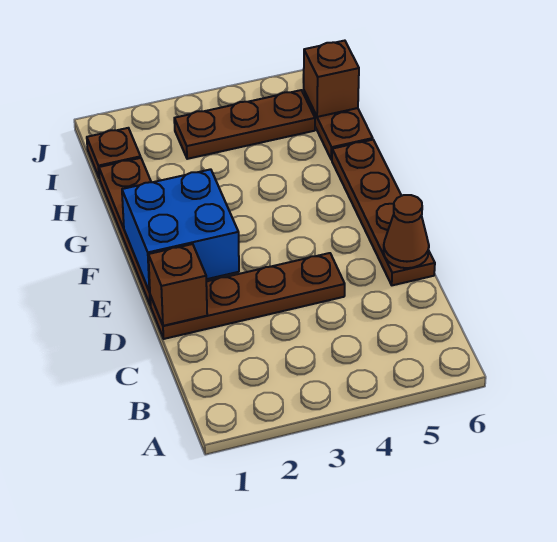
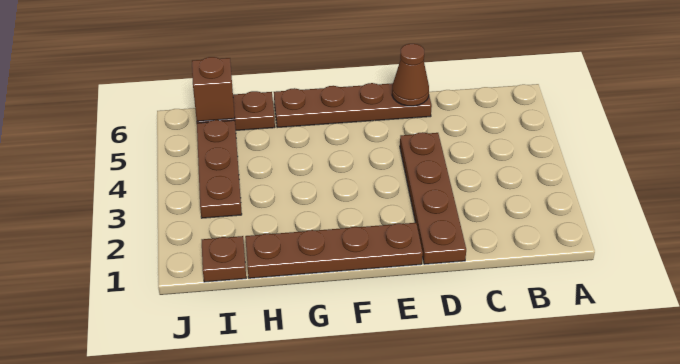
brown brick D1 level 2 -> none
blue brick E1:F2 level 2 -> none

